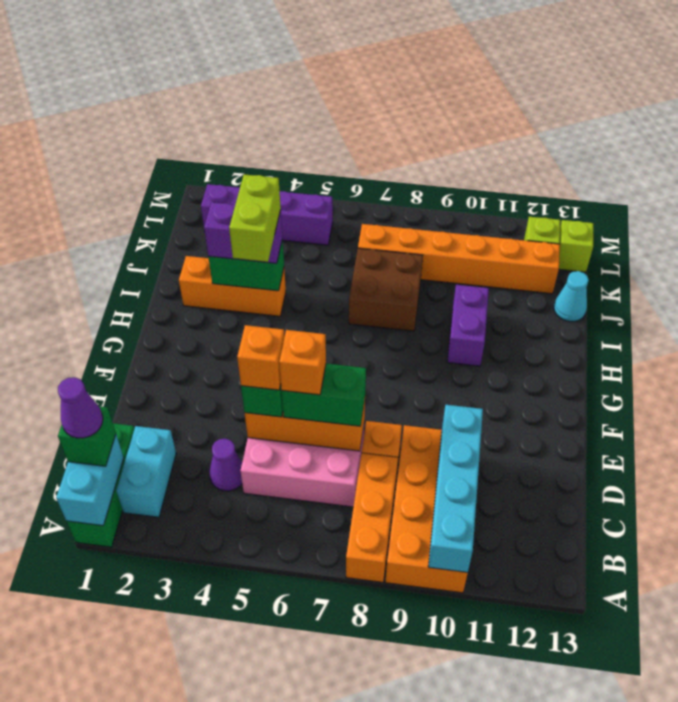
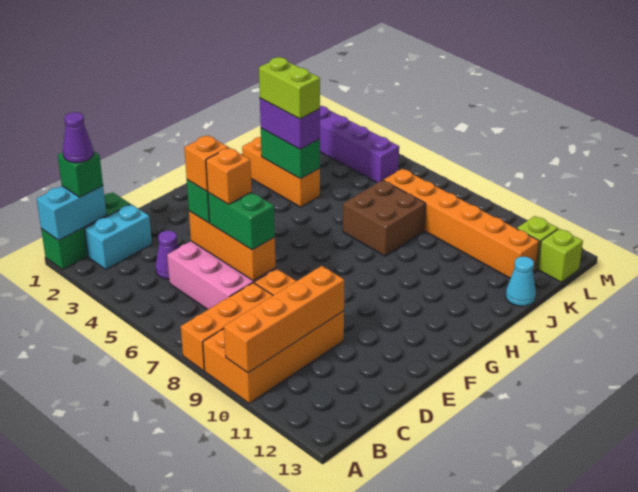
cyan brick A10:D10 level 2 -> orange brick A10:D10 level 2
lime brick H4:I4 level 4 -> lime brick I3:I4 level 4
purple brick H10:I10 level 1 -> none

